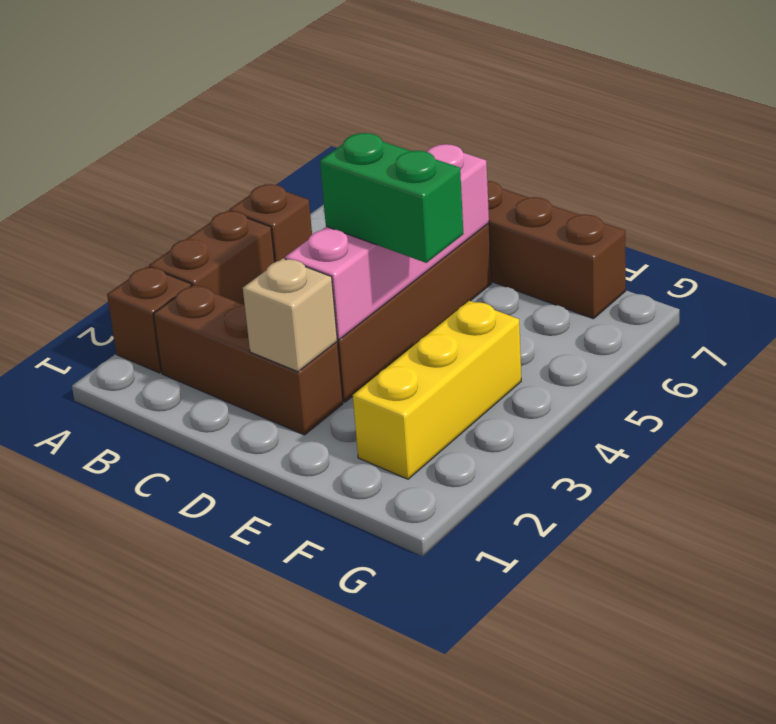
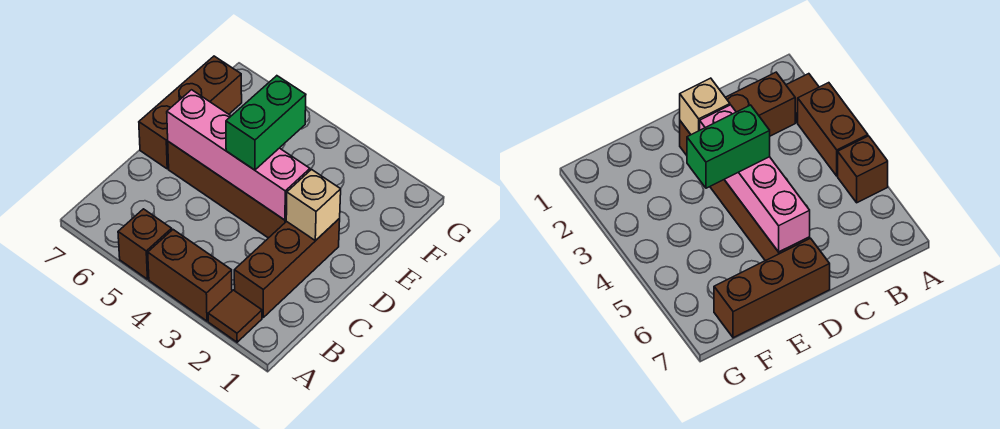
brown brick A2 level 1 -> brown tile A2 level 1
yellow brick F2:F4 level 1 -> none

